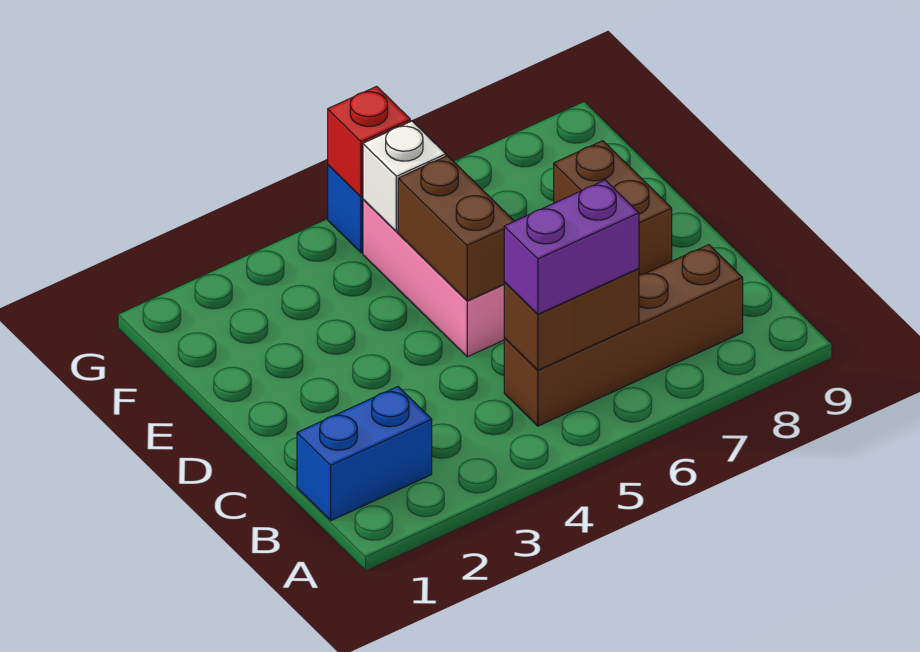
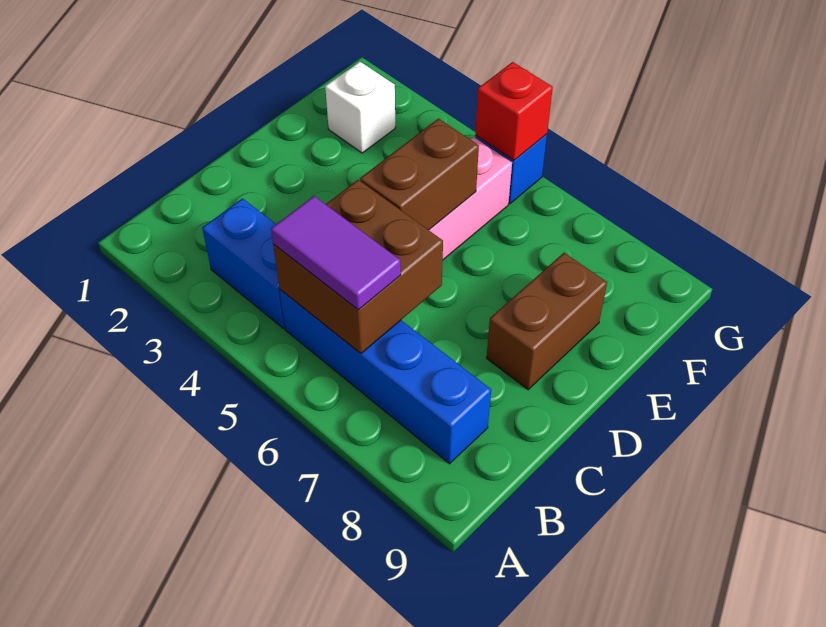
blue brick B1:B2 level 1 -> blue brick B3:B4 level 1
brown brick B5:B8 level 1 -> blue brick B5:B8 level 1
brown brick B5:B6 level 2 -> brown brick B5:C6 level 2
purple brick B5:B6 level 3 -> purple tile B5:B6 level 3
white brick F5 level 2 -> white brick F2 level 1

